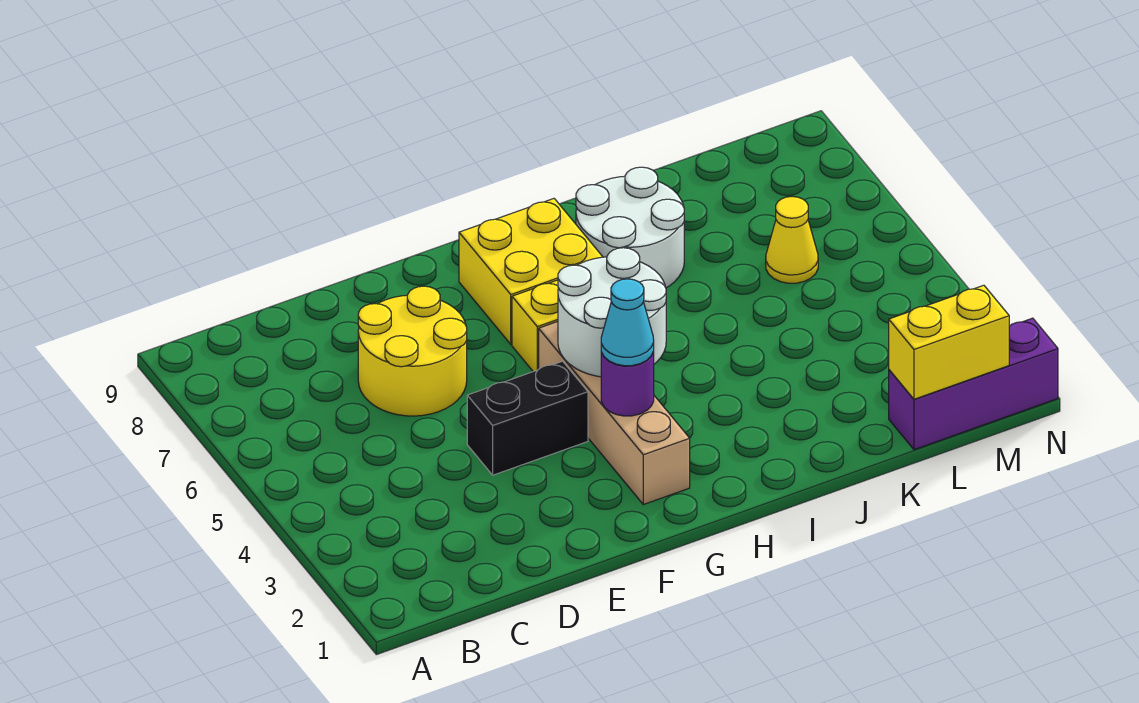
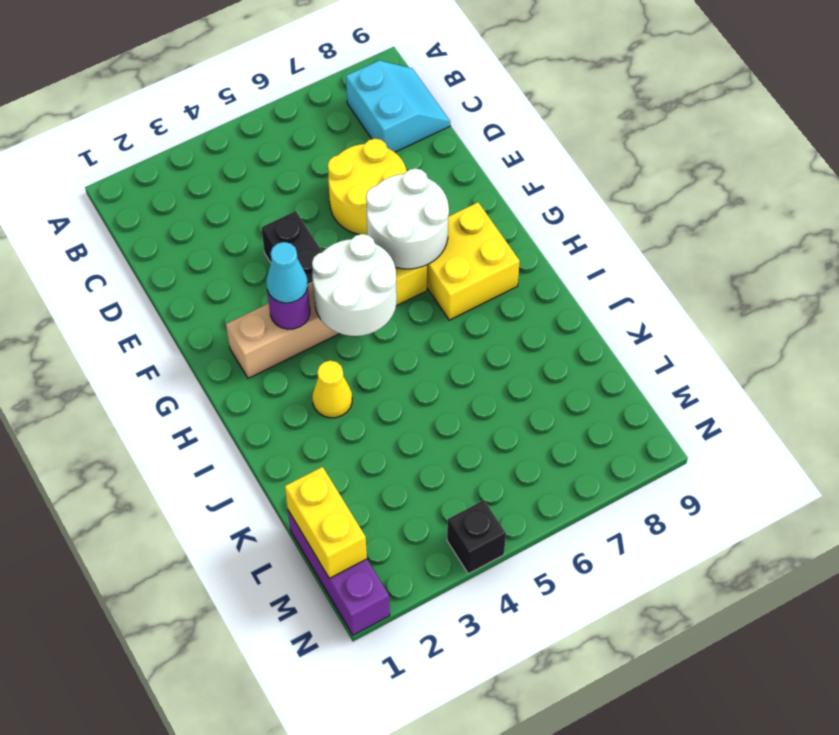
none -> cyan slope B8:C9 level 1 top 8
white round brick I7:J8 level 1 -> white round brick F6:G7 level 2
yellow cone L6 level 1 -> yellow cone I3 level 1
none -> black brick N4 level 1

